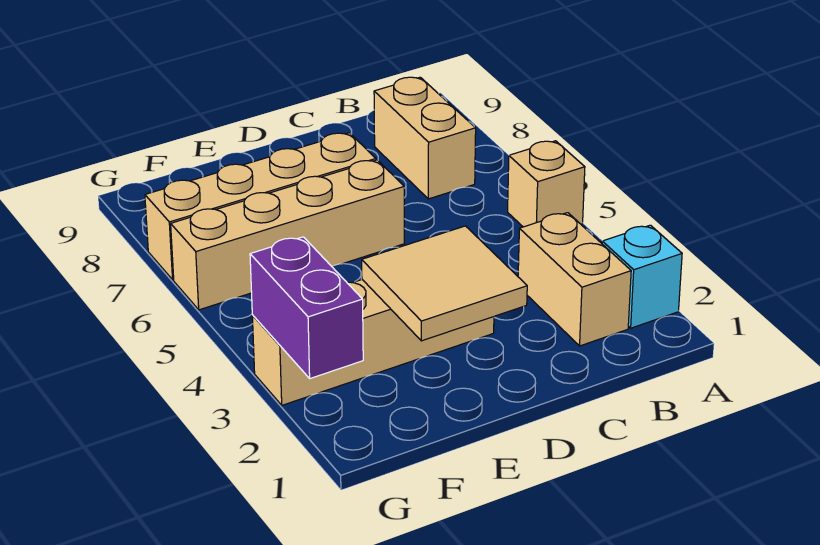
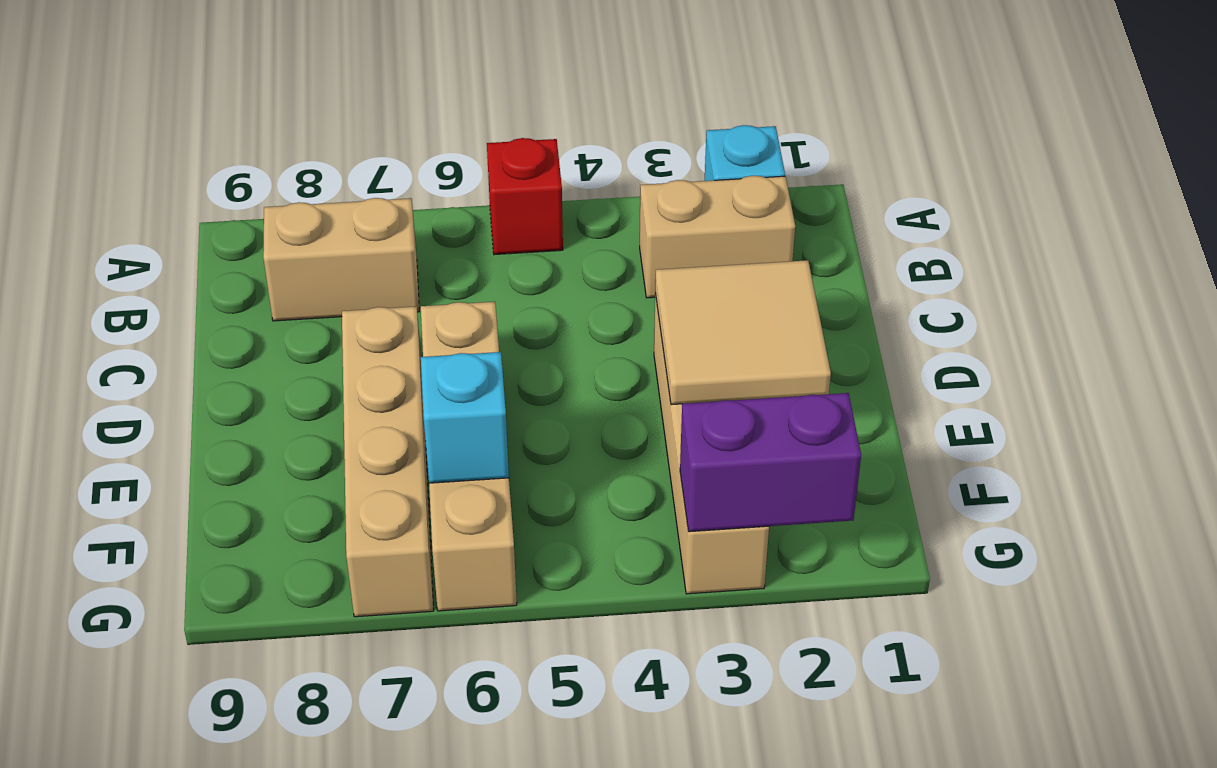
tan brick A5 level 1 -> red brick A5 level 1
none -> cyan brick F6 level 2

